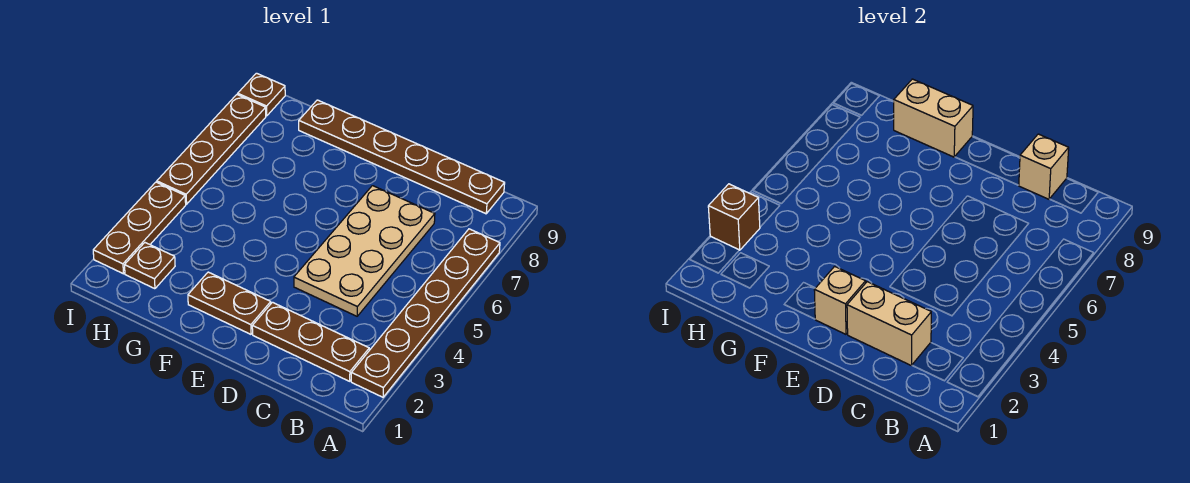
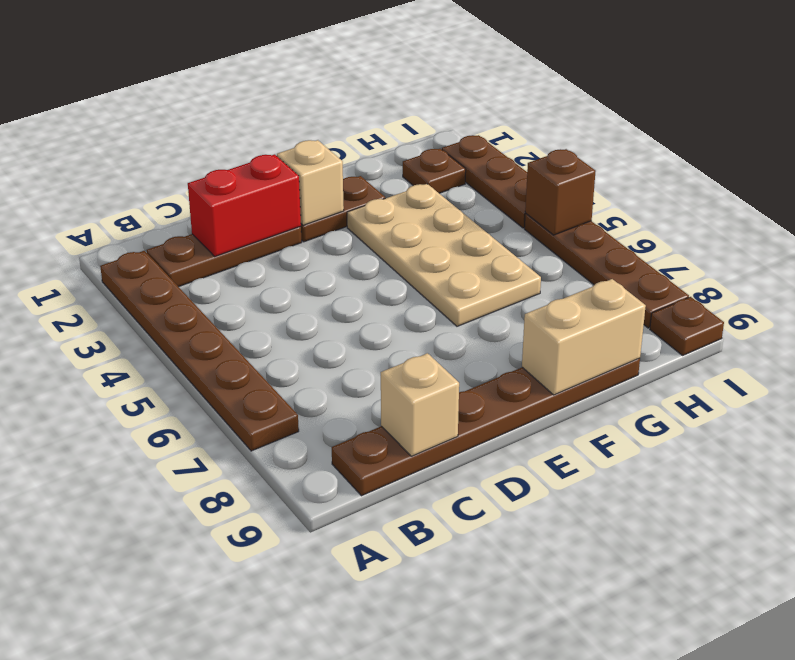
tan brick C2:D2 level 2 -> red brick C2:D2 level 2
tan plate C4:D7 level 1 -> tan plate F3:G6 level 1
brown brick I3 level 2 -> brown brick I5 level 2

